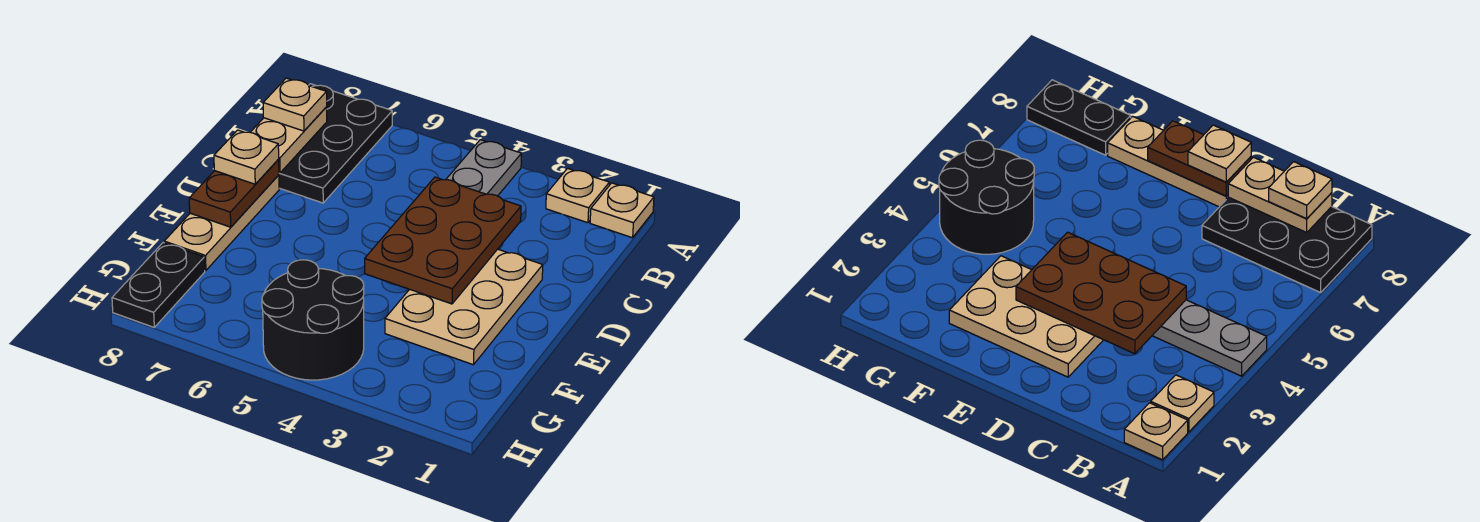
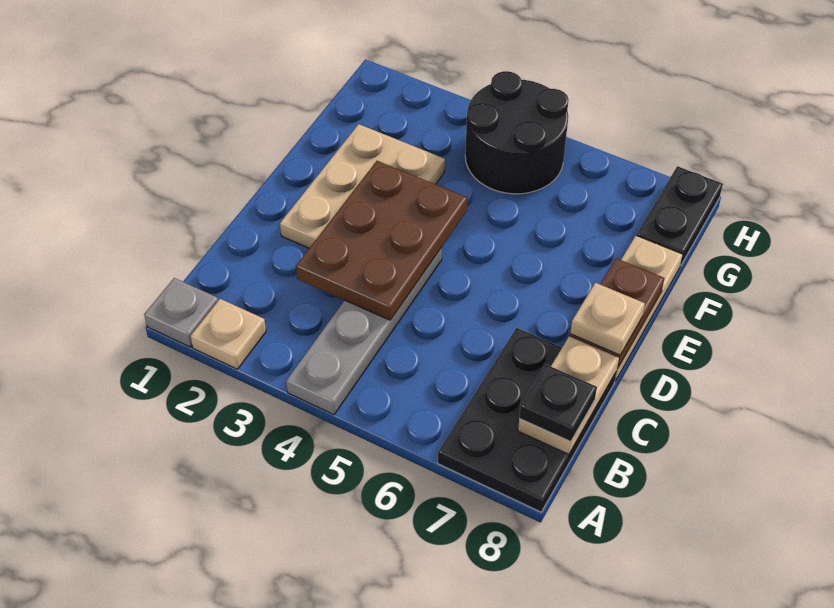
tan plate A1 level 1 -> grey plate A1 level 1
tan plate B8 level 3 -> black plate B8 level 3

